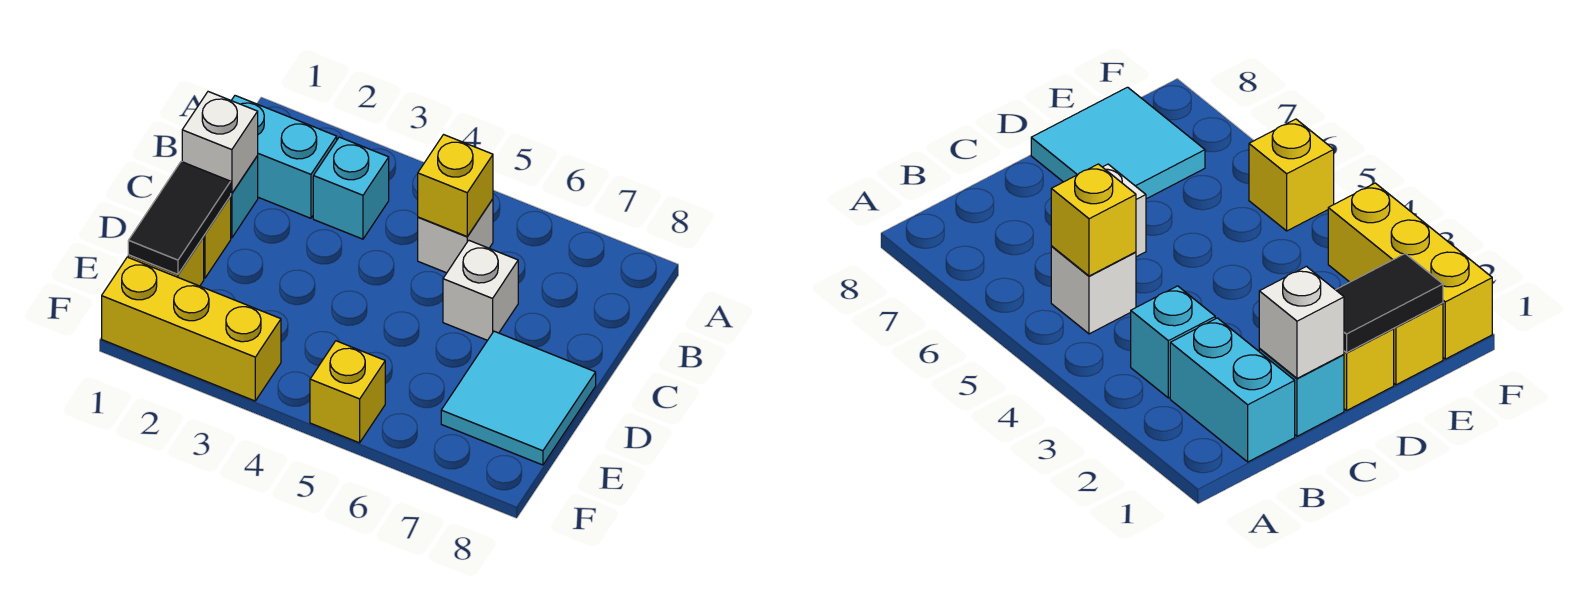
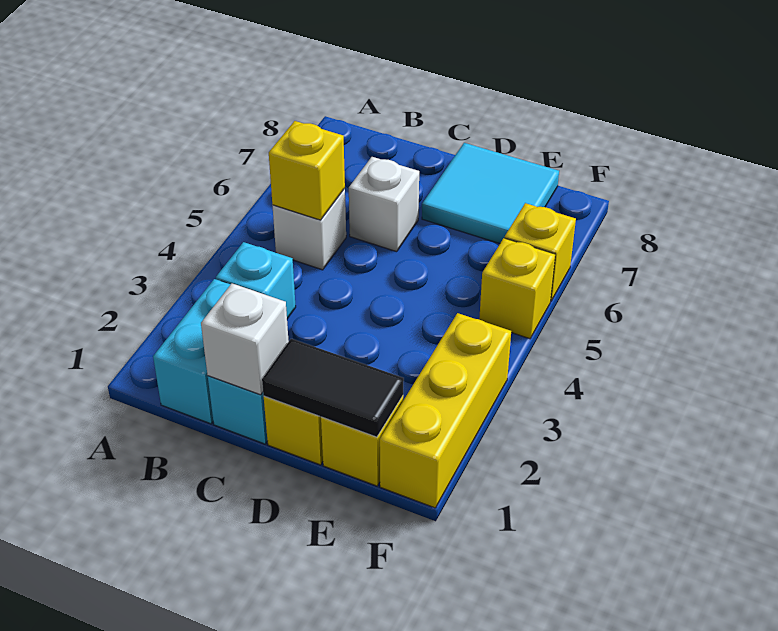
none -> yellow brick F6 level 1

